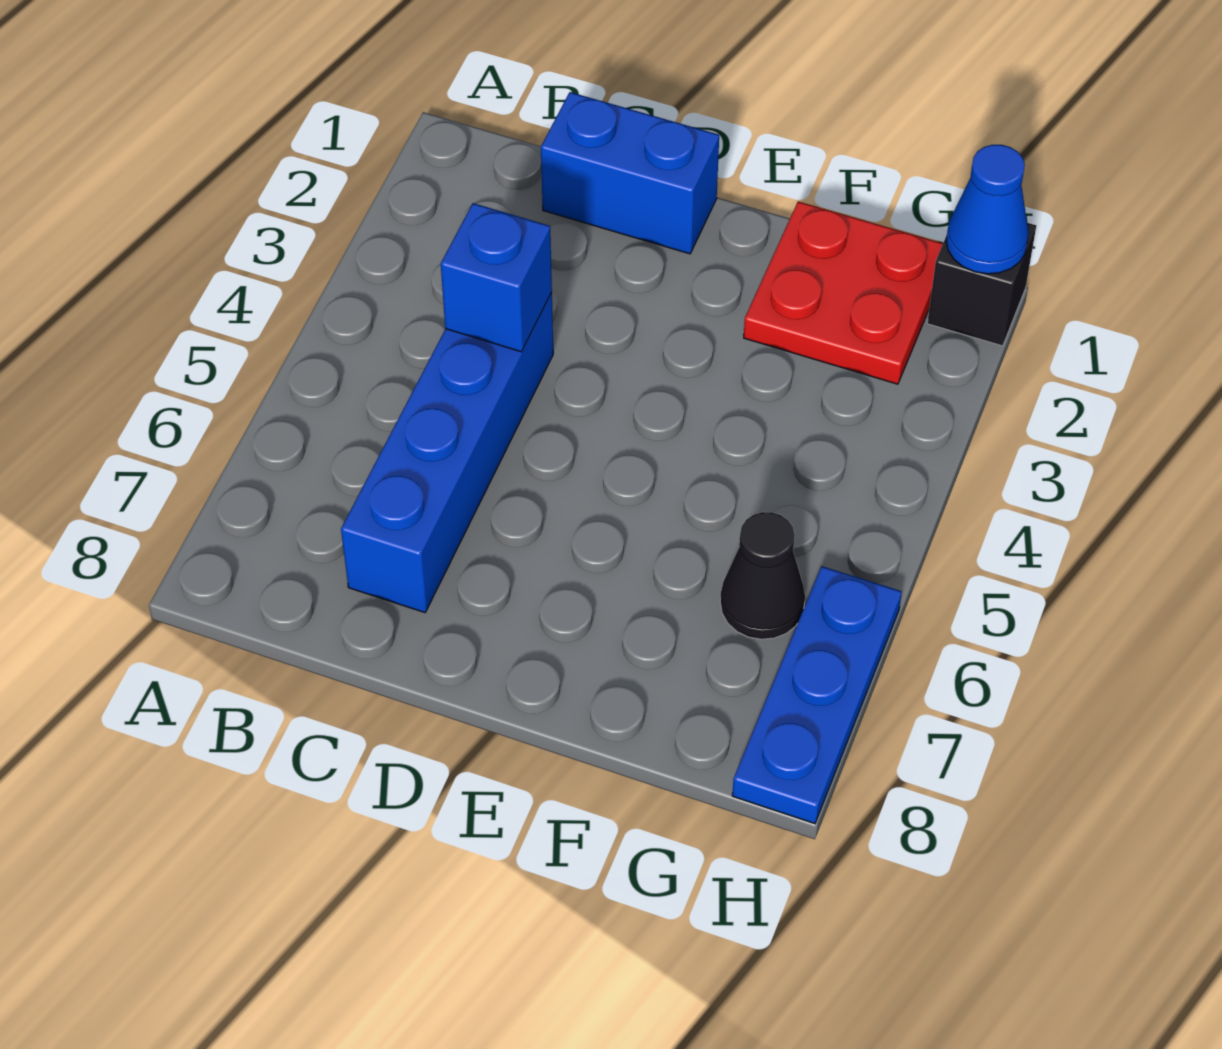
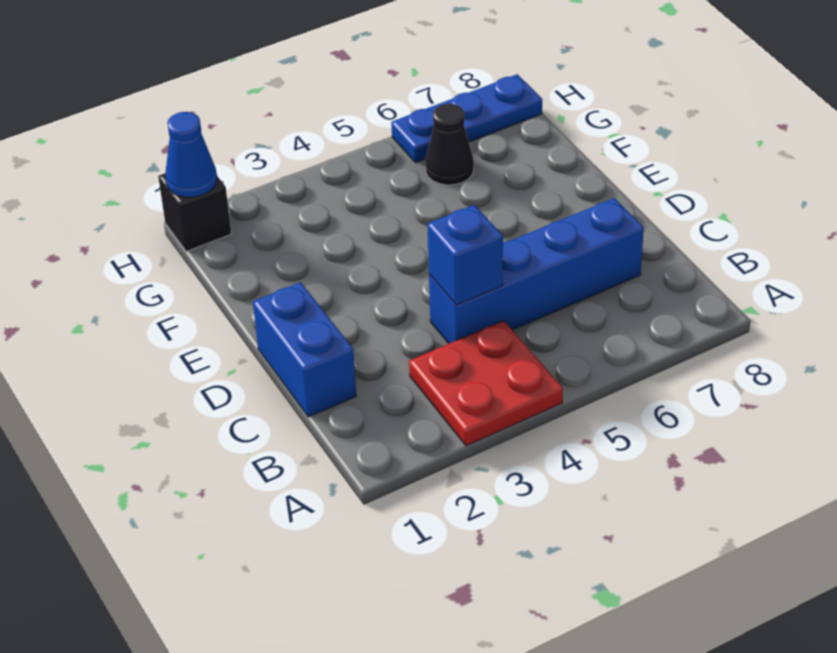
red plate F1:G2 level 1 -> red plate A3:B4 level 1

